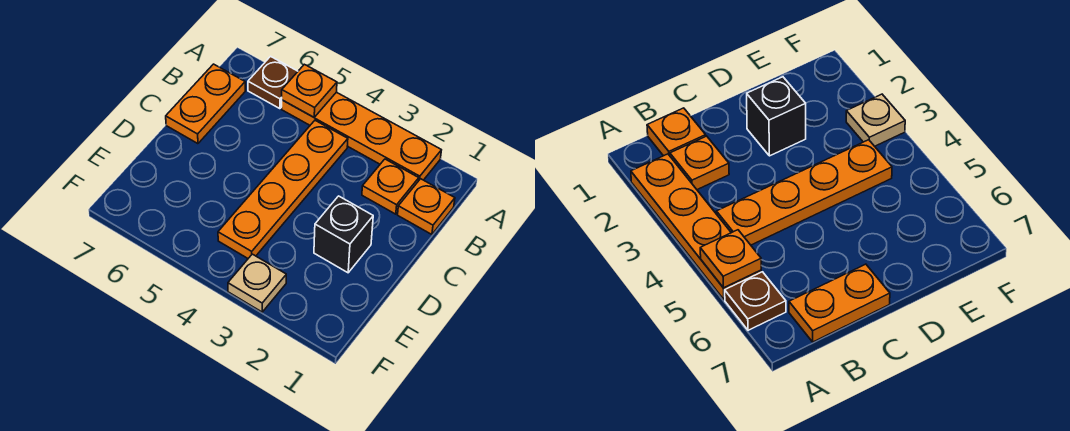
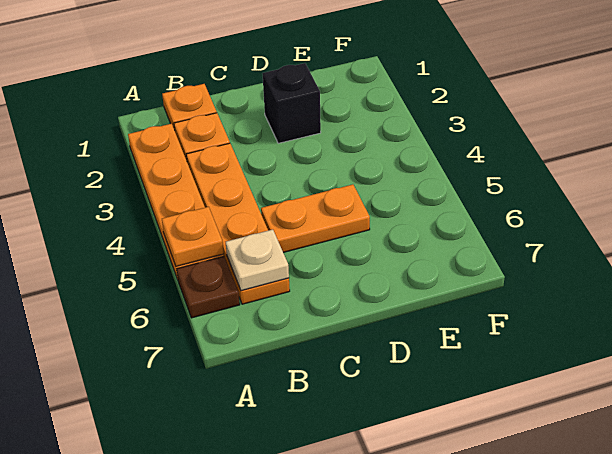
orange plate B4:E4 level 1 -> orange plate B3:B6 level 1
orange plate B7:C7 level 1 -> orange plate C5:D5 level 1
tan plate F3 level 1 -> tan plate B6 level 2

